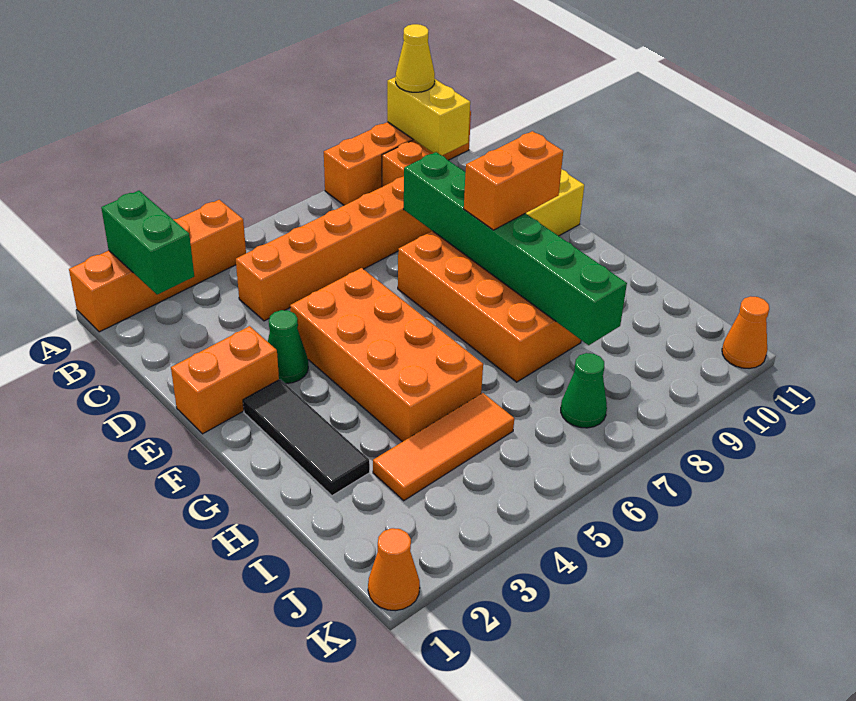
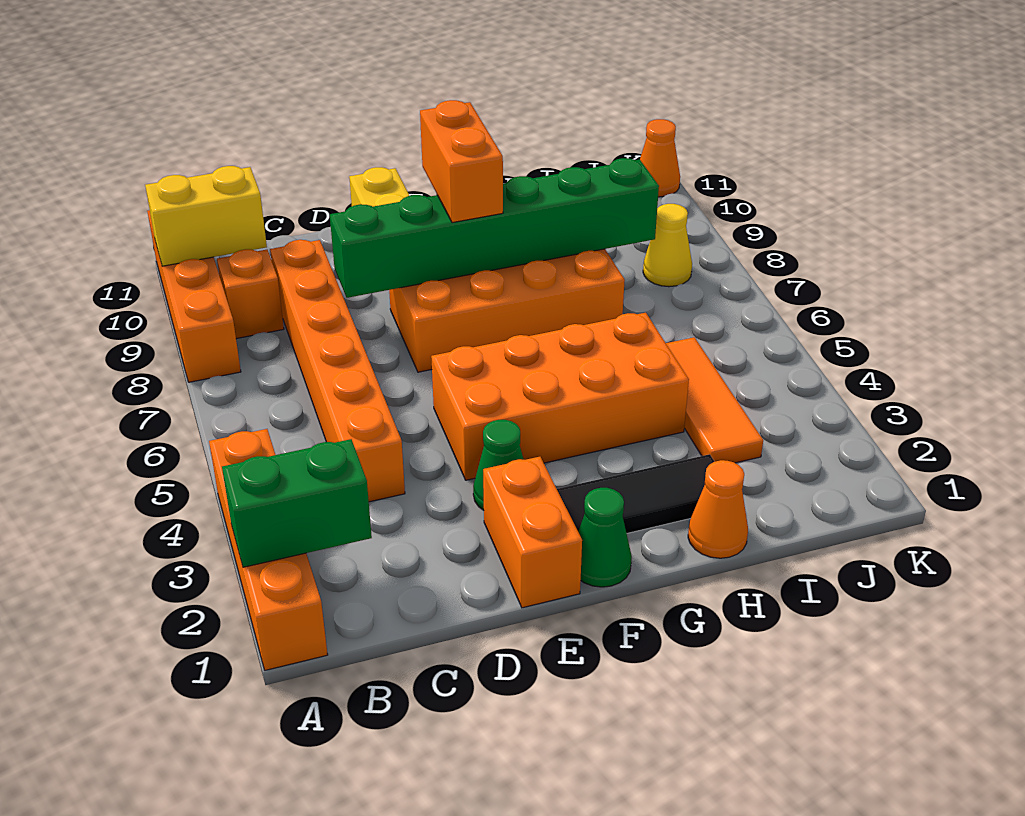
yellow cone A10 level 3 -> yellow cone J8 level 1
green cone J7 level 1 -> green cone F1 level 1
orange cone K1 level 1 -> orange cone H1 level 1

